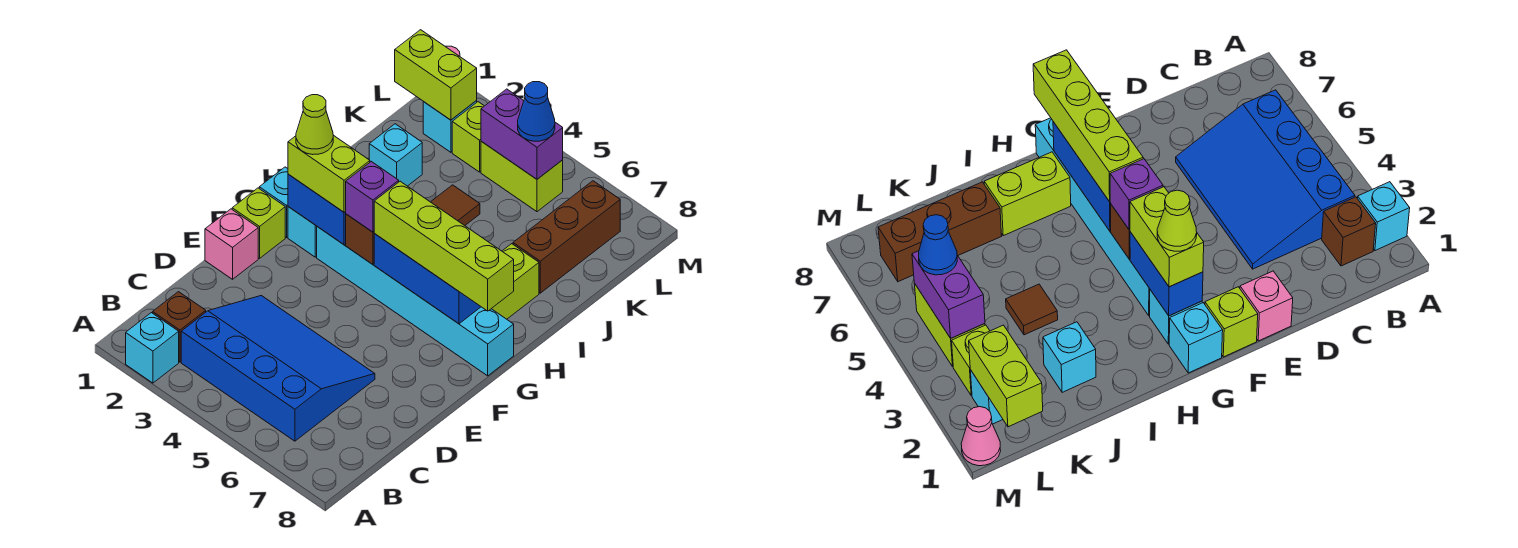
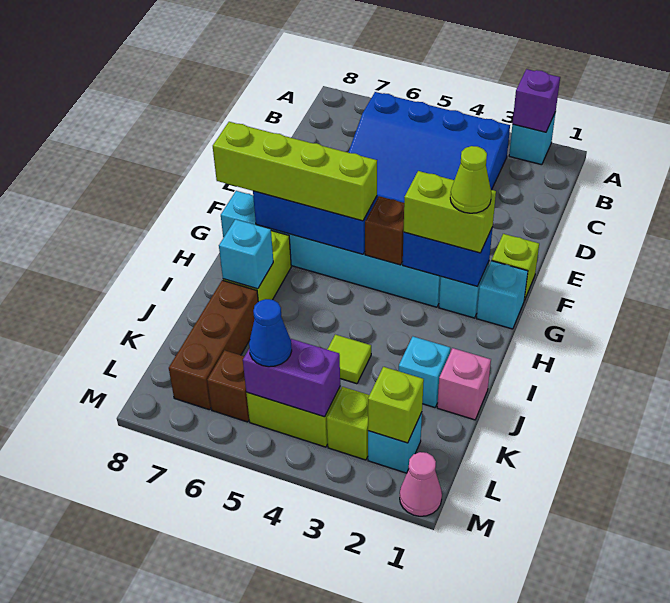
brown brick B2 level 1 -> brown brick L6 level 1
pink brick E1 level 1 -> pink brick J1 level 1
purple brick G4 level 3 -> purple brick A2 level 2
none -> cyan brick I7 level 2
brown tile J4 level 1 -> lime tile J4 level 1
lime brick L1:L2 level 2 -> lime brick L2 level 2

